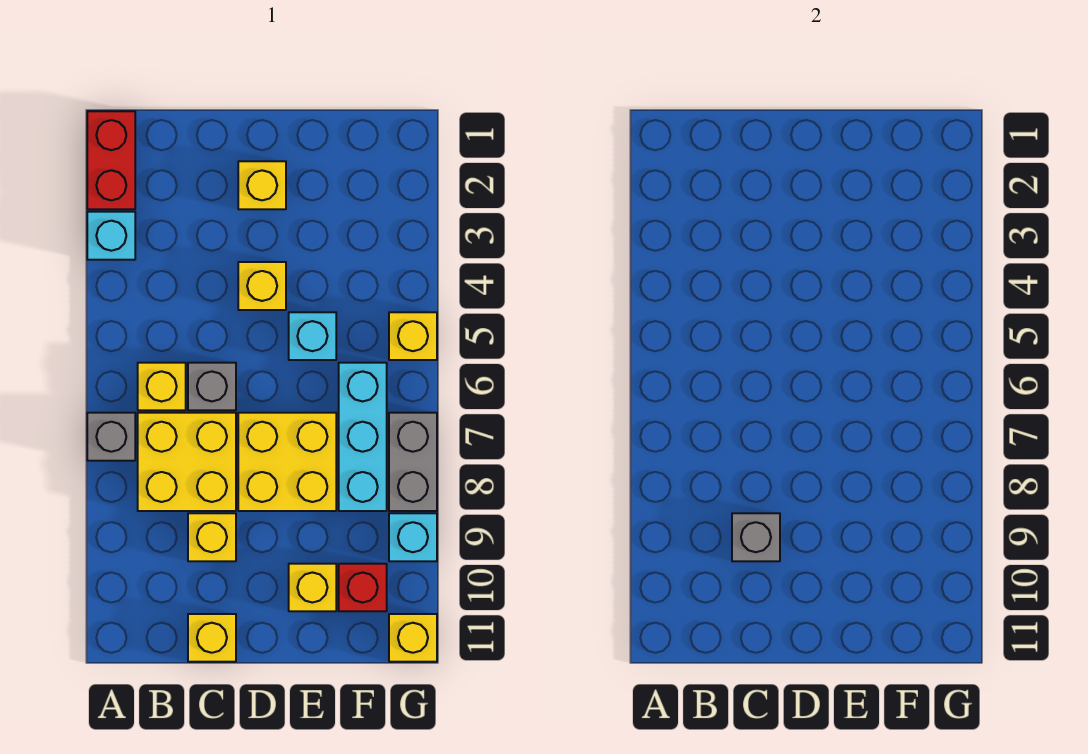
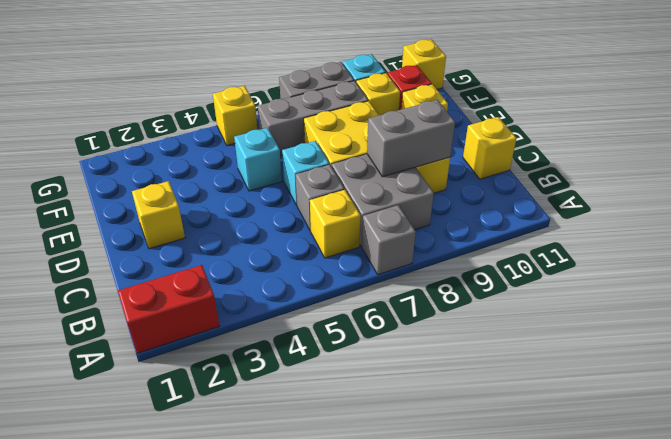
cyan brick A3 level 1 -> cyan brick D6 level 1
yellow brick B7:C8 level 1 -> grey brick B7:C8 level 1
grey brick C9 level 2 -> grey brick C8:C9 level 2
yellow brick D4 level 1 -> yellow brick F9 level 1
cyan brick F6:F8 level 1 -> grey brick F6:F8 level 1

